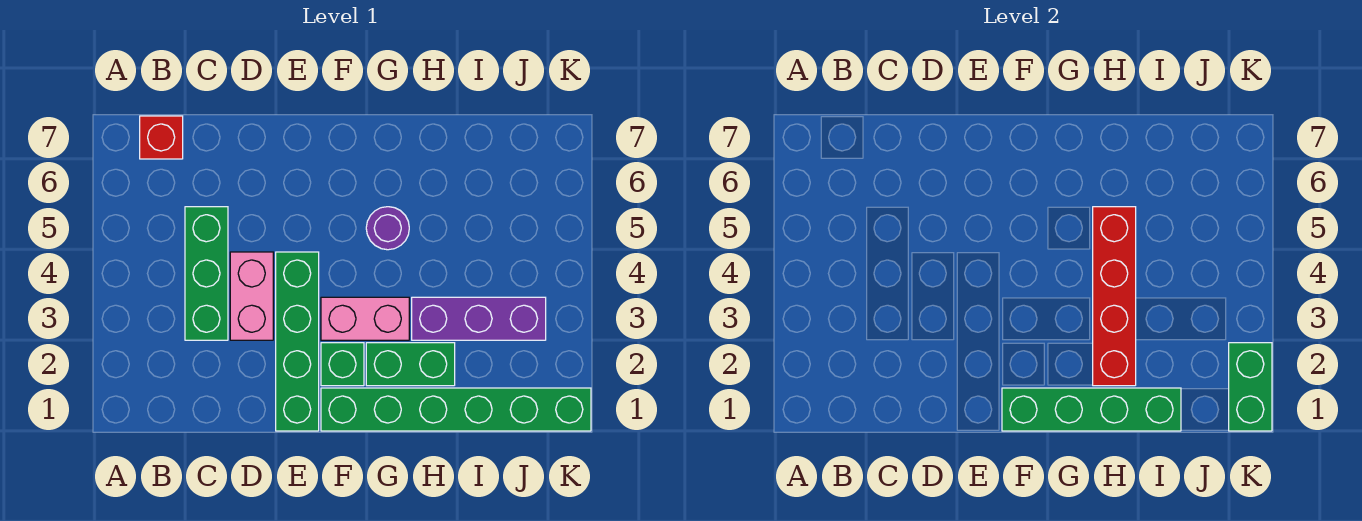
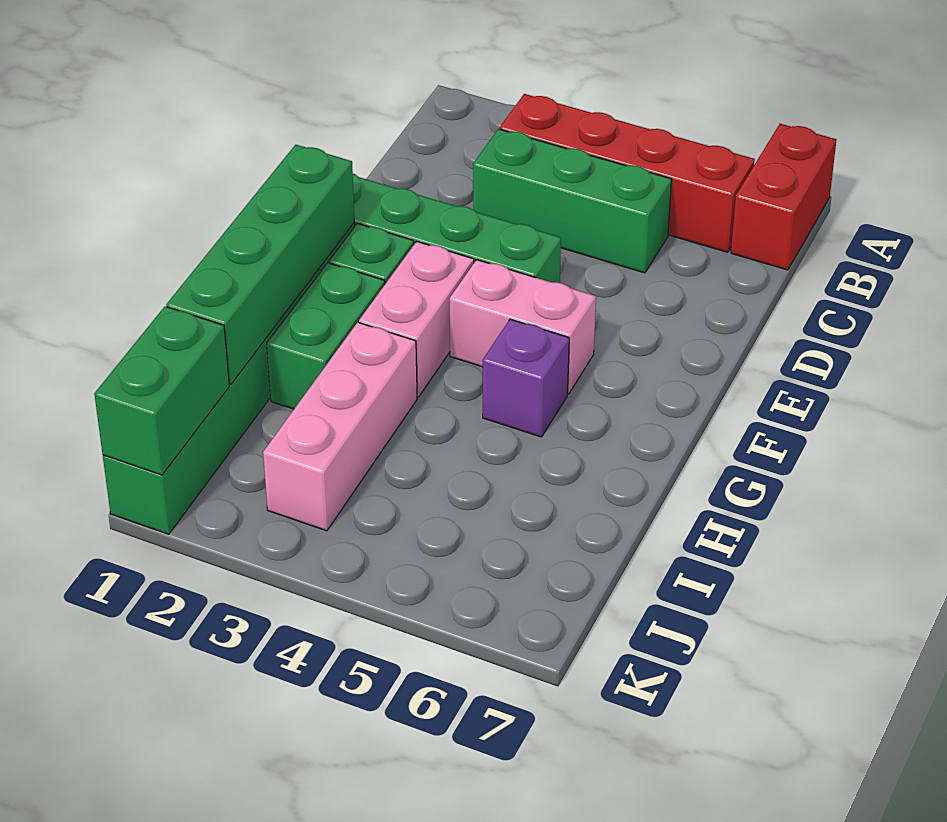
red brick B7 level 1 -> red brick A7:B7 level 1
pink brick D3:D4 level 1 -> pink brick F4:F5 level 1
purple round brick G5 level 1 -> purple brick G5 level 1
red brick H2:H5 level 2 -> red brick B3:B6 level 1
purple brick H3:J3 level 1 -> pink brick H3:J3 level 1
green brick K1:K2 level 2 -> green brick J1:K1 level 2

